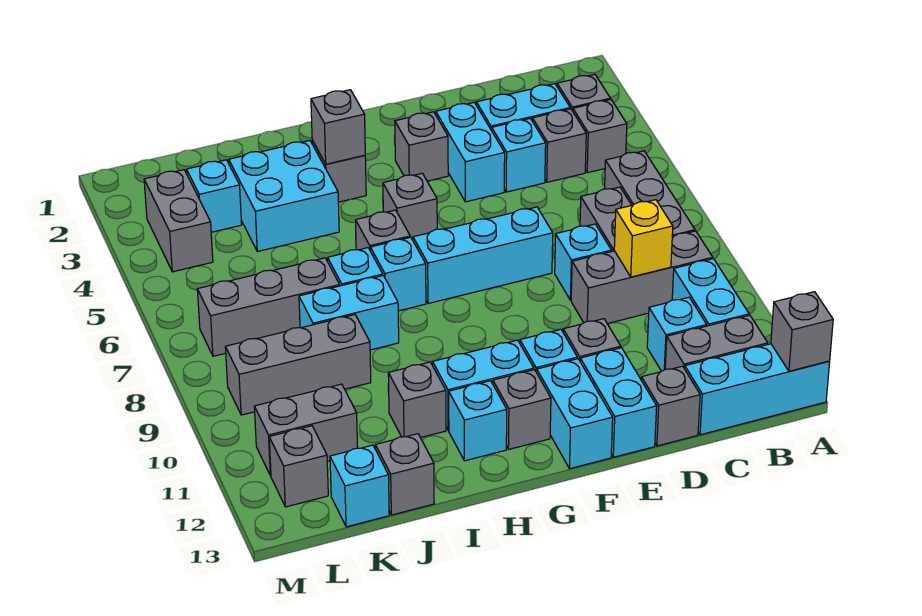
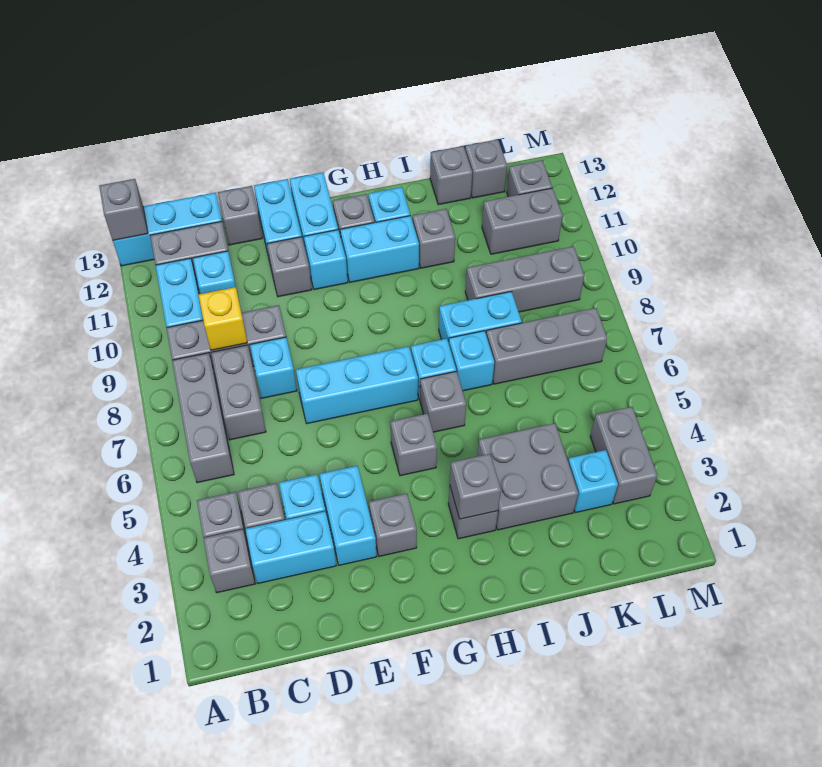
cyan brick I3:J4 level 1 -> grey brick I3:J4 level 1
cyan brick K13 level 1 -> grey brick K13 level 1

